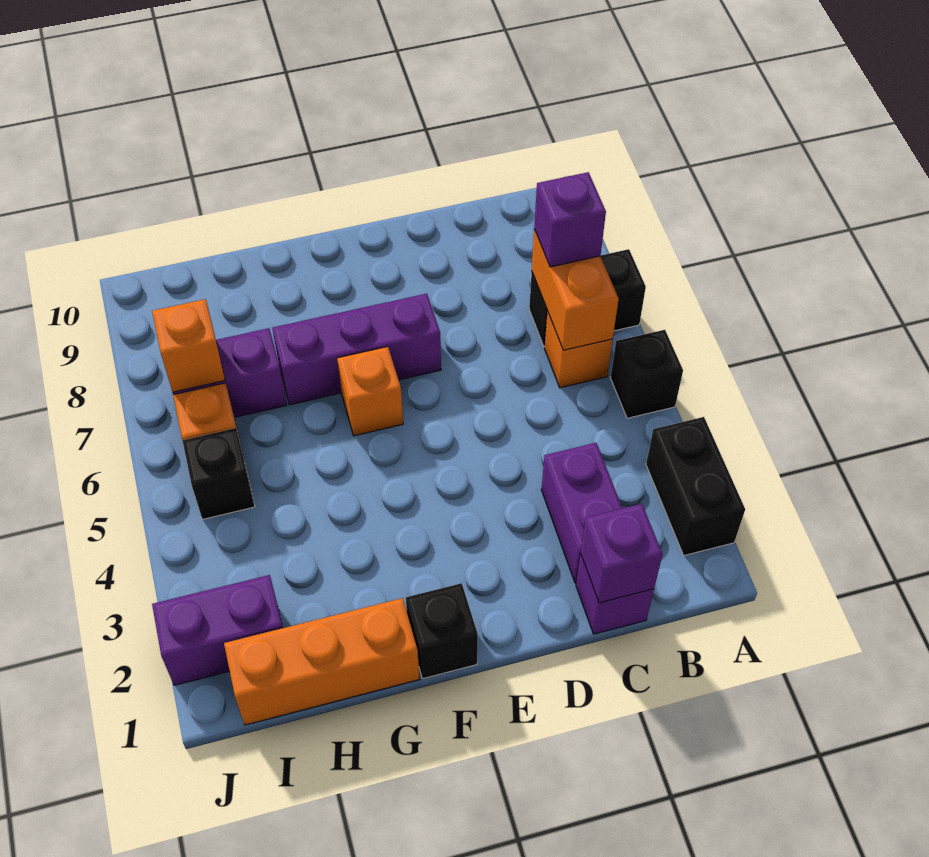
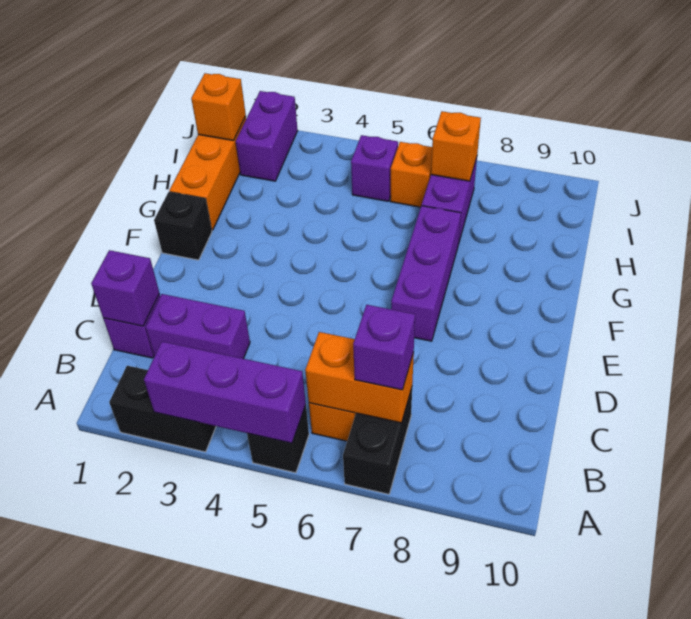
none -> purple brick A3:A5 level 2
orange brick F6 level 1 -> orange brick I1 level 2
black brick I5 level 1 -> purple brick I5 level 1

